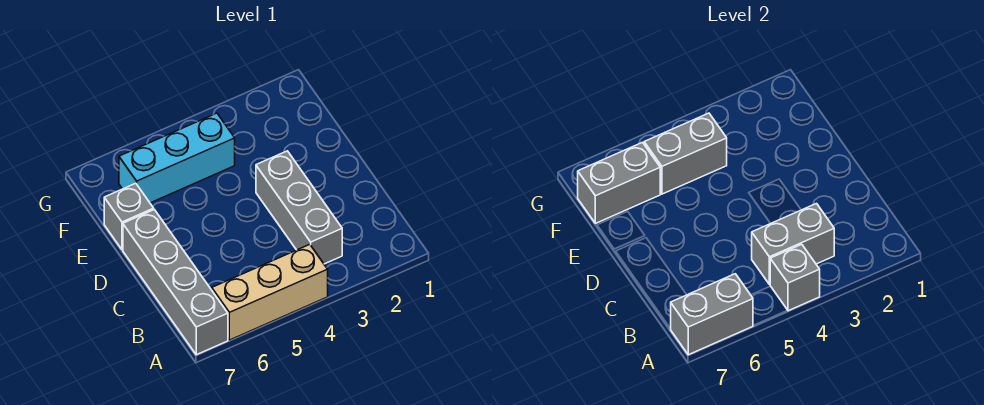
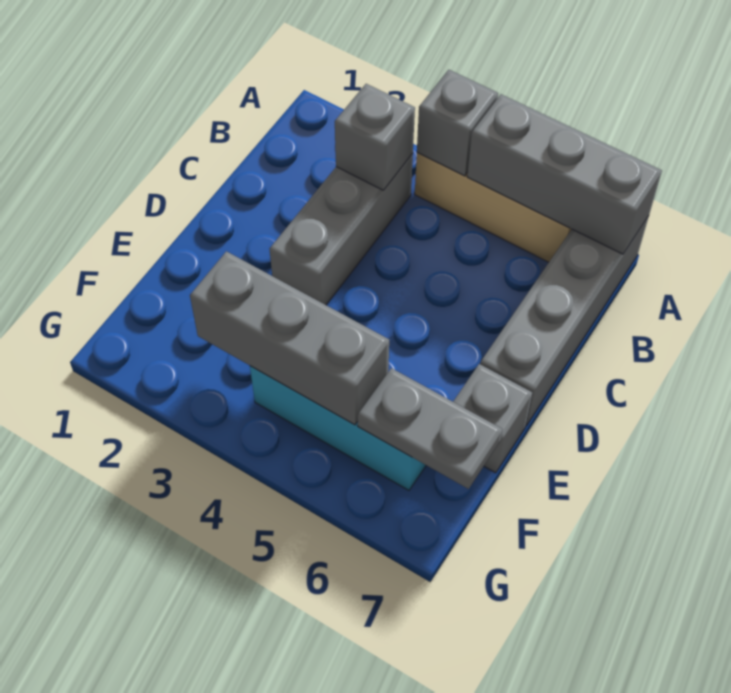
grey brick A6:A7 level 2 -> grey brick A5:A7 level 2
grey brick B3:B4 level 2 -> grey brick B3 level 2
grey brick F4:F5 level 2 -> grey brick F3:F5 level 2
grey brick F6:F7 level 2 -> grey plate F6:F7 level 2

